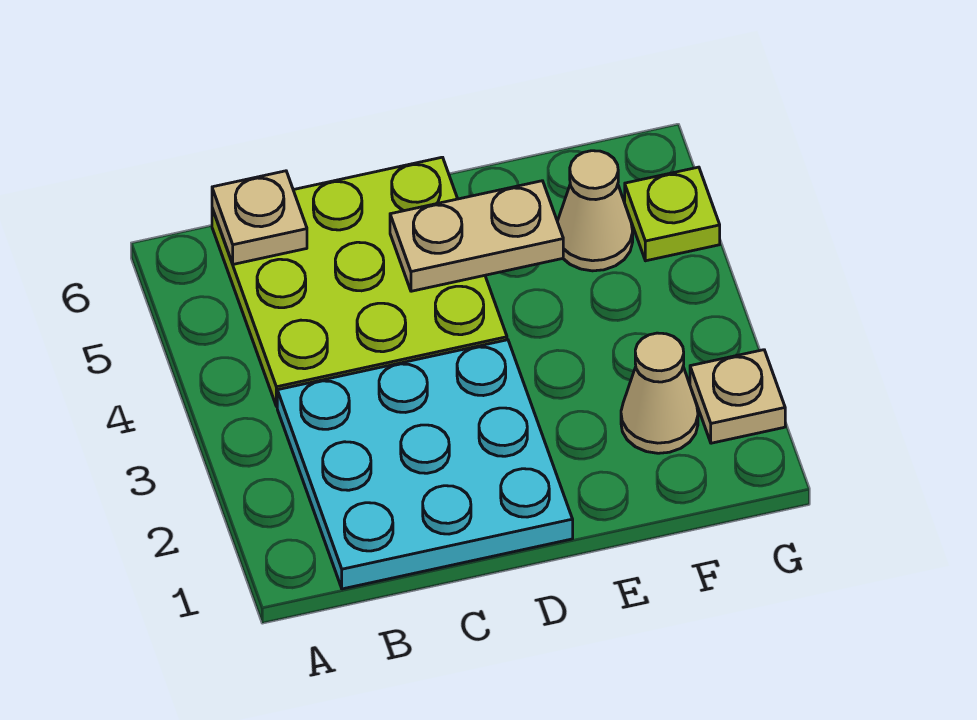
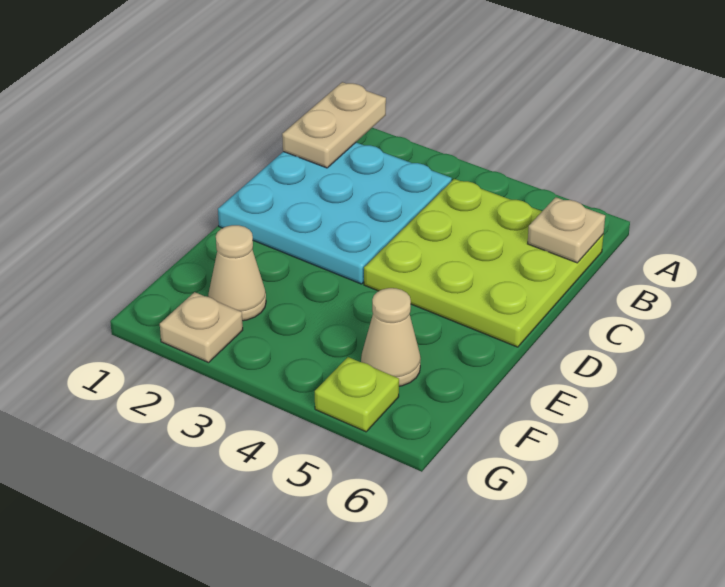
tan plate D5:E5 level 2 -> tan plate A1:B1 level 2

